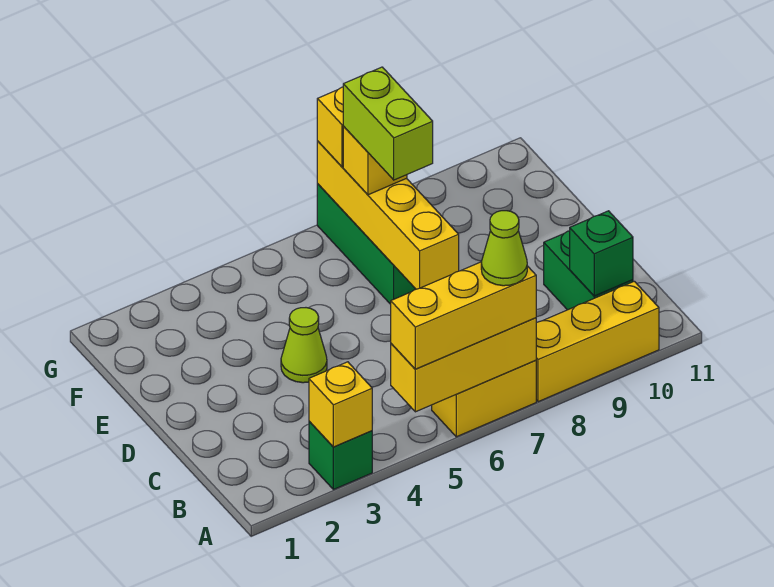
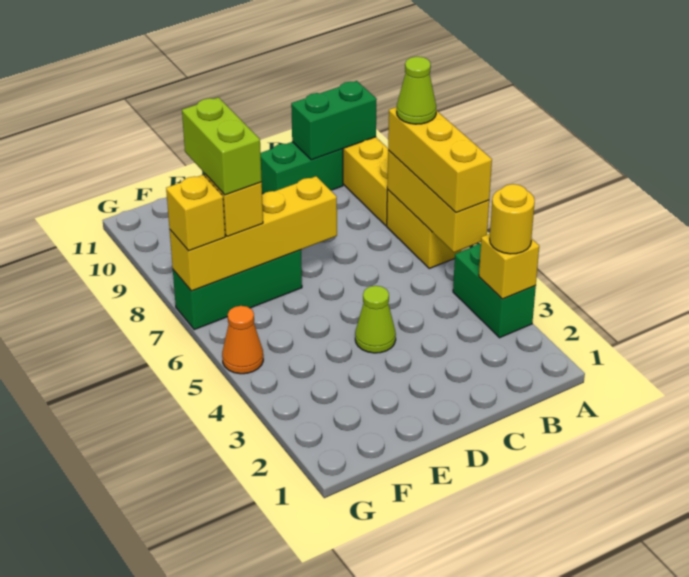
green brick A3 level 1 -> green brick A3:A4 level 1
none -> yellow round brick A3 level 3
green brick B10 level 2 -> green brick A10:B10 level 2
lime brick E7:F7 level 4 -> lime brick F7:F8 level 4
none -> orange cone G5 level 1

